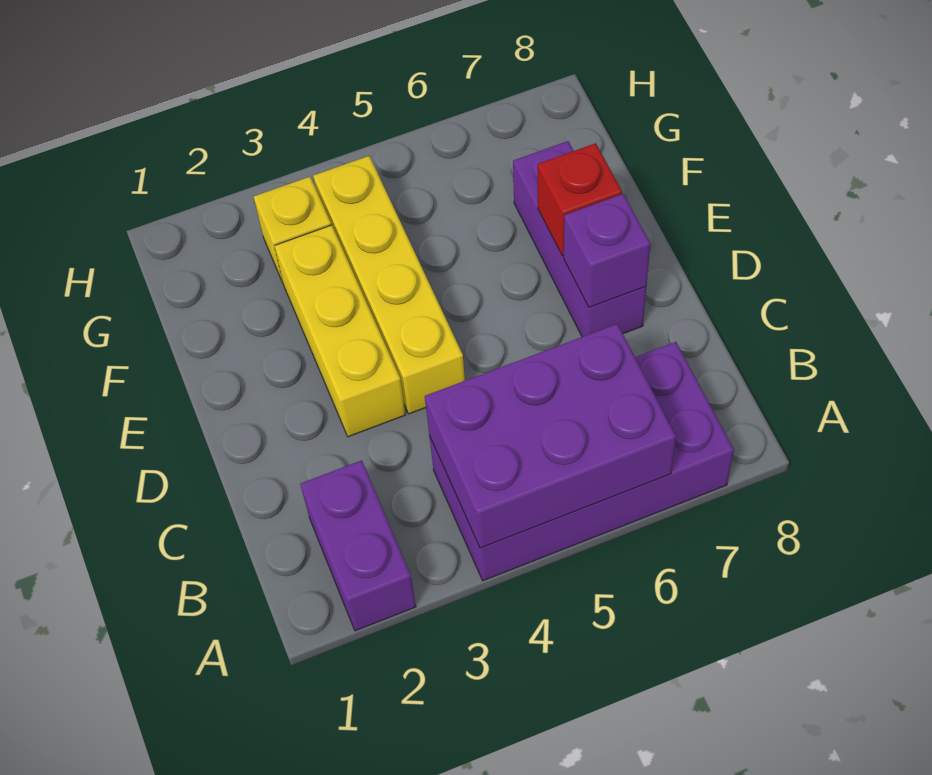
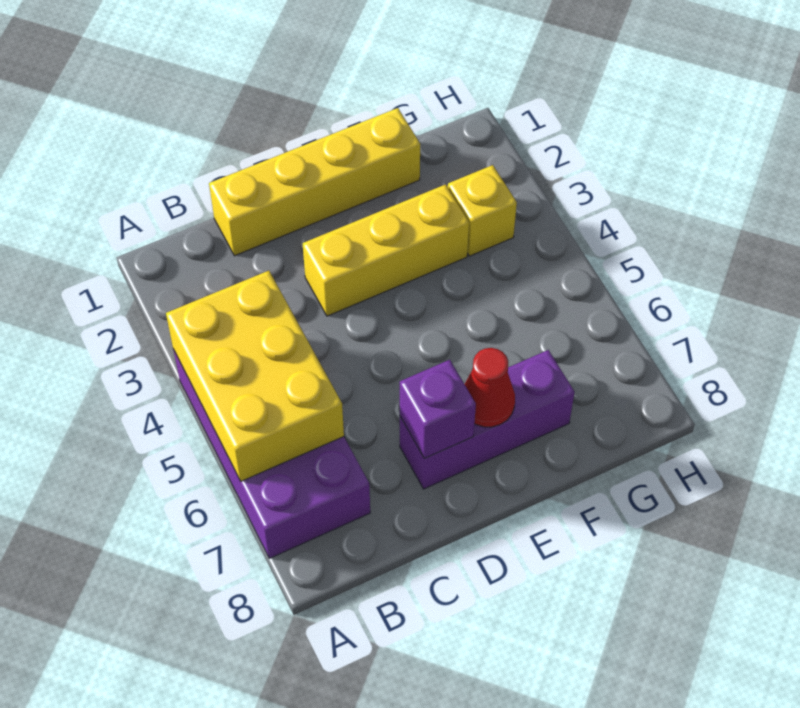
purple brick A2:B2 level 1 -> none
purple brick A4:B6 level 2 -> yellow brick A4:B6 level 2
yellow brick D4:G4 level 1 -> yellow brick C1:F1 level 1
red brick E7 level 2 -> red cone E7 level 2

